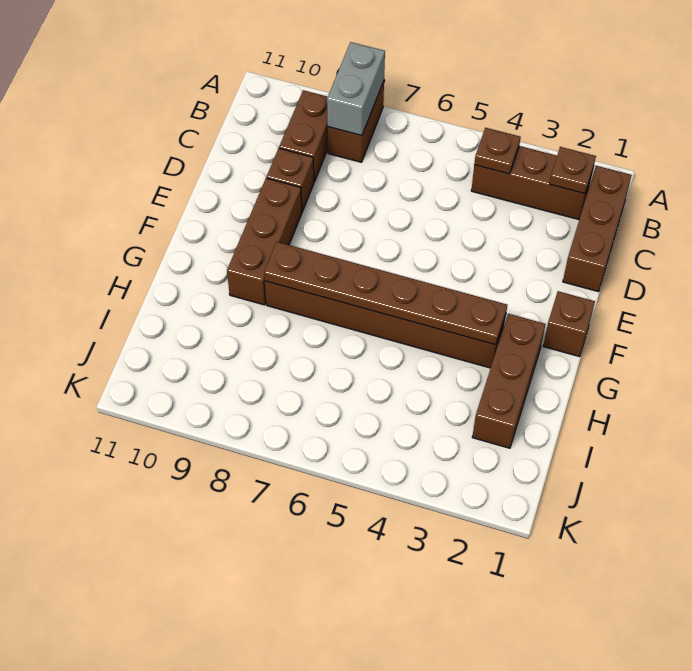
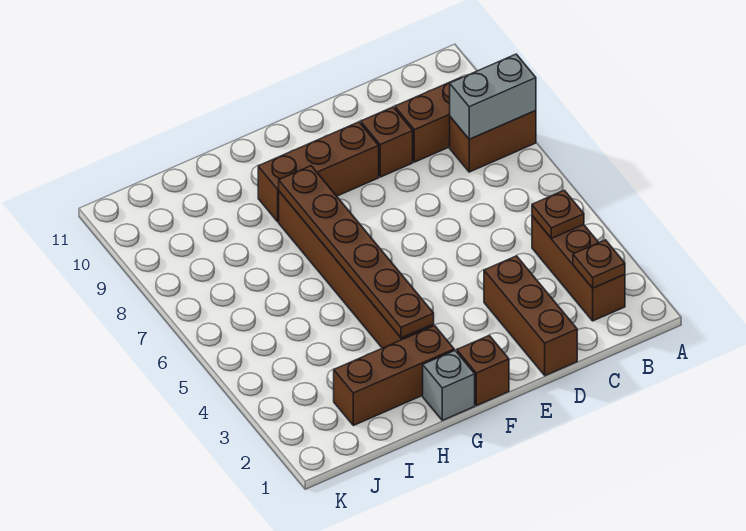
brown brick B1:D1 level 1 -> brown brick D1:D3 level 1
none -> grey brick G1 level 1

